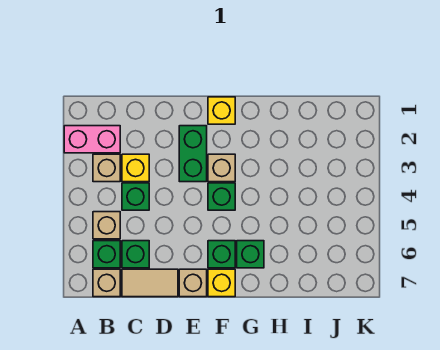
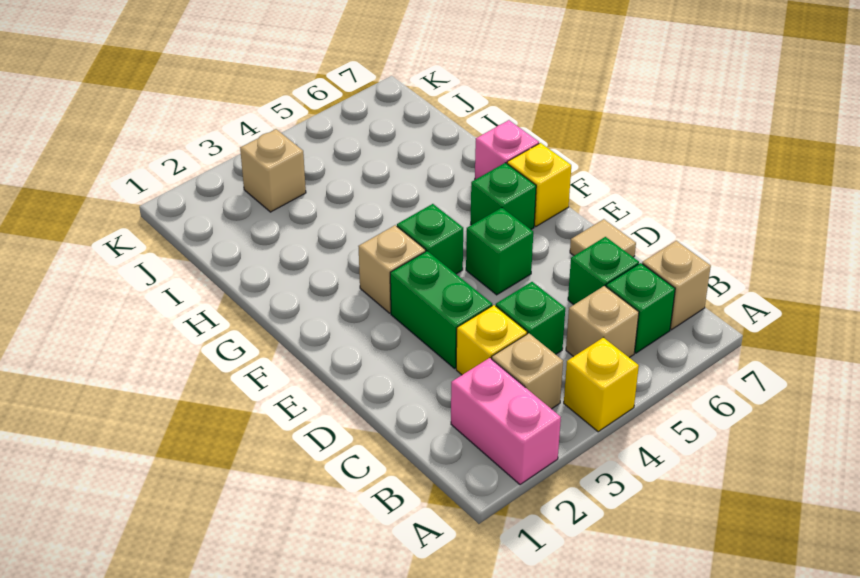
tan tile C7:D7 level 1 -> tan tile D7 level 1
green brick E2:E3 level 1 -> green brick D3:E3 level 1
tan brick E7 level 1 -> tan brick J3 level 1
yellow brick F1 level 1 -> yellow brick A4 level 1
green brick G6 level 1 -> green brick E5 level 1
none -> pink brick G7 level 1

